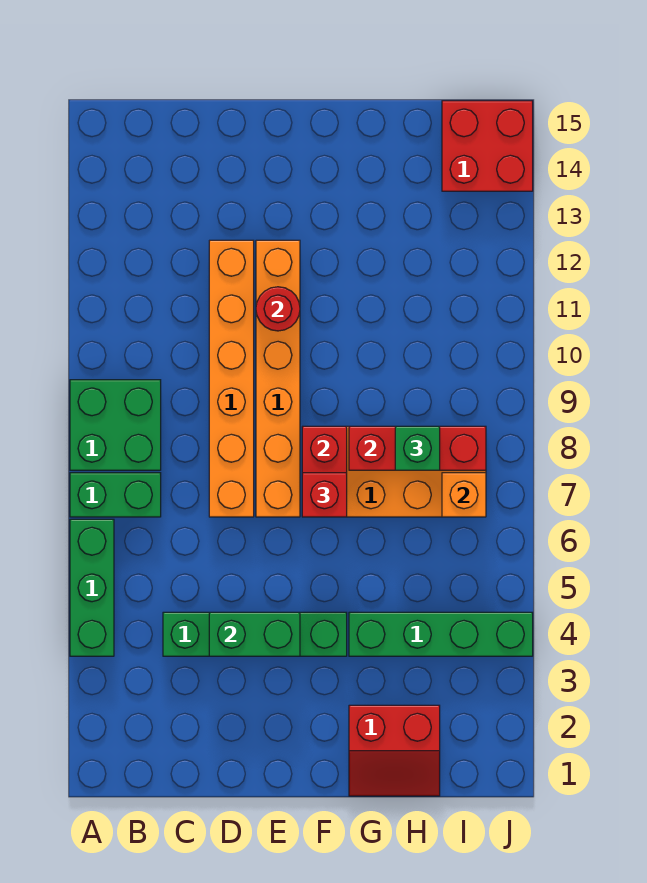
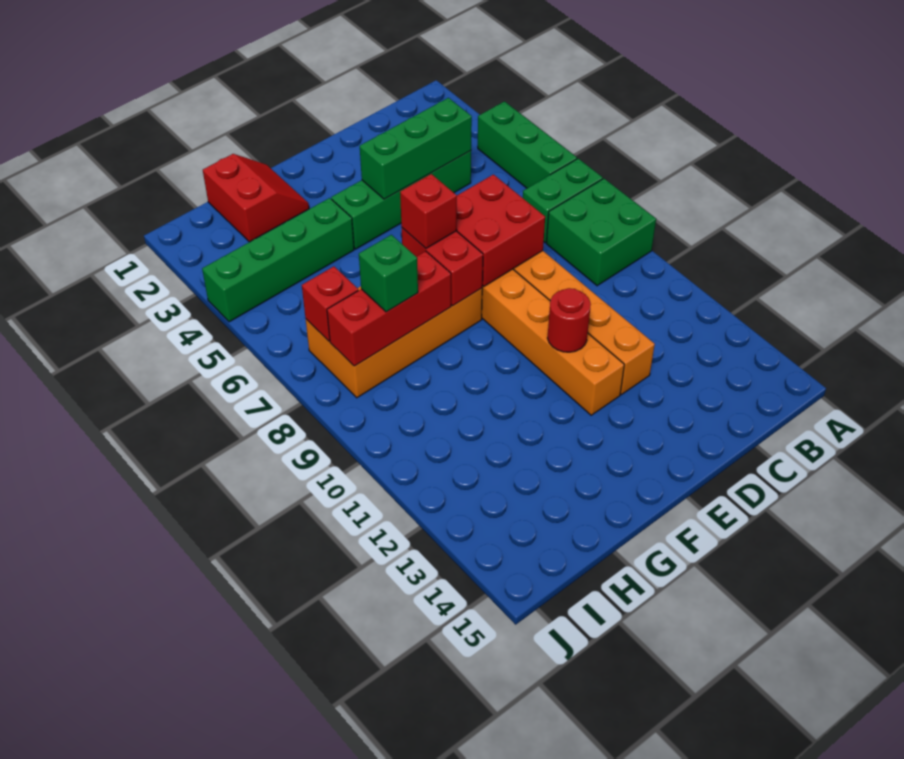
green brick D4:E4 level 2 -> green brick C4:E4 level 2
red slope G1:H2 level 1 top 2 -> red slope G1:H2 level 1 top H
orange brick I7 level 2 -> red brick I7 level 2
red brick I14:J15 level 1 -> red brick D7:E8 level 2

